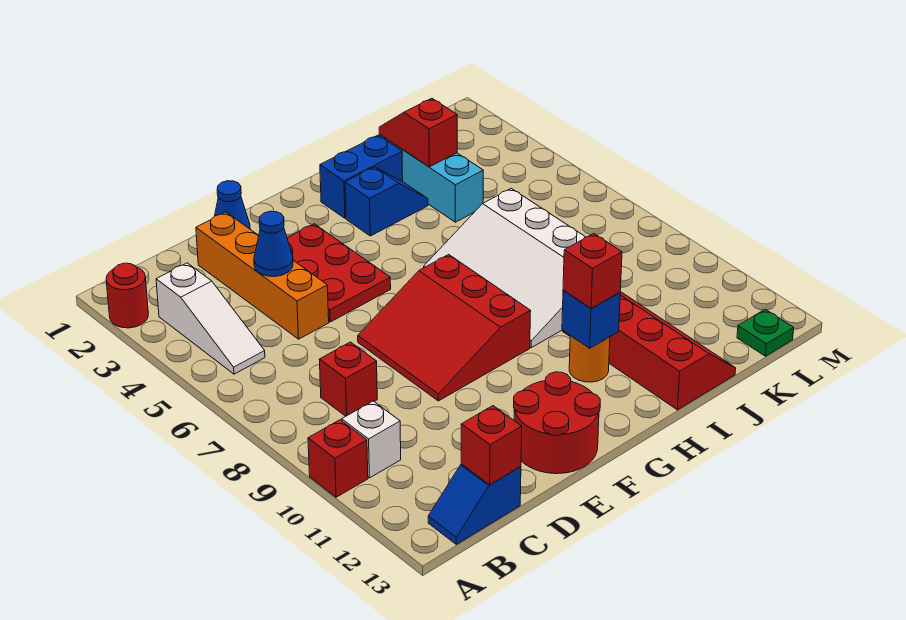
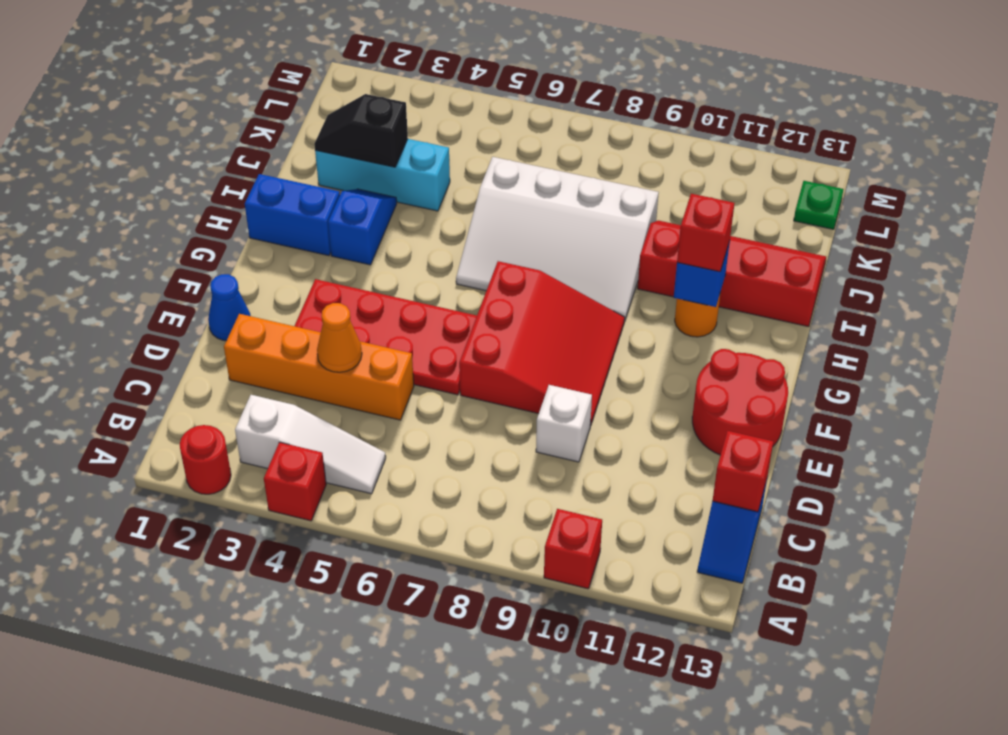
white brick B10 level 1 -> white brick D9 level 1
red brick C8 level 1 -> red brick A4 level 1
blue cone D4 level 2 -> orange cone D4 level 2
red plate E3:F5 level 1 -> red plate E3:F6 level 1
red slope E7:G9 level 1 top G -> red slope E7:G9 level 1 top 7
blue brick H2:I2 level 1 -> blue brick H1:H2 level 1
red slope J2:J3 level 2 top 3 -> black slope J2:J3 level 2 top 3

